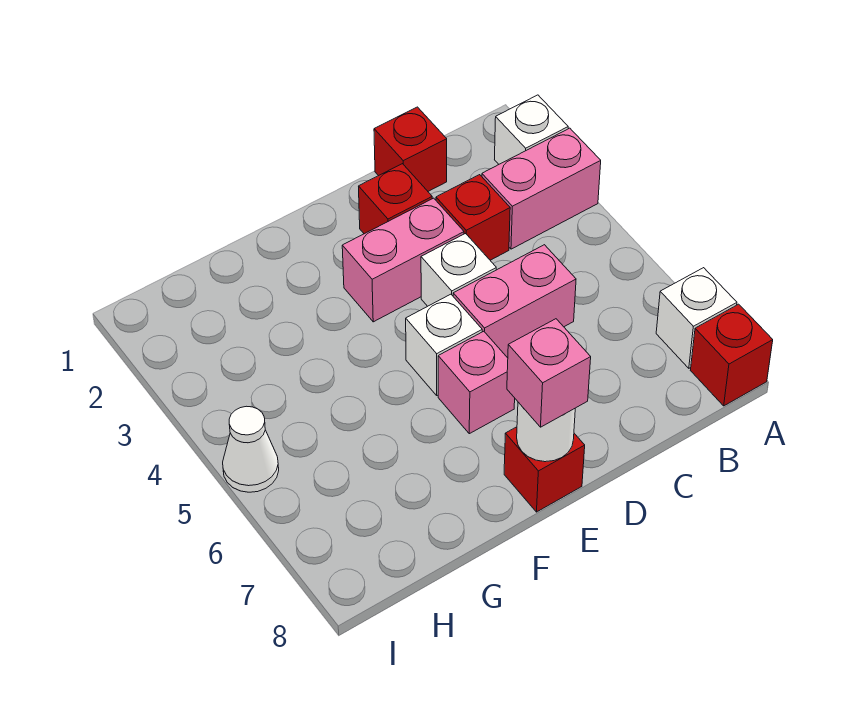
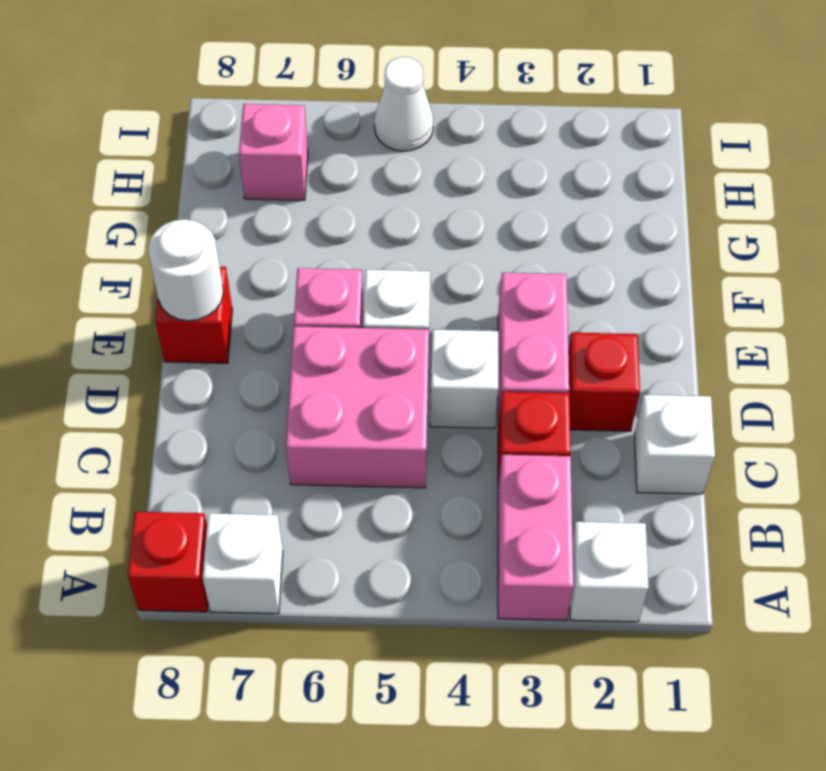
red brick C1 level 1 -> white brick C1 level 1
pink brick C5:D5 level 1 -> pink brick C5:D6 level 1
pink brick E8 level 3 -> pink brick H7 level 1

